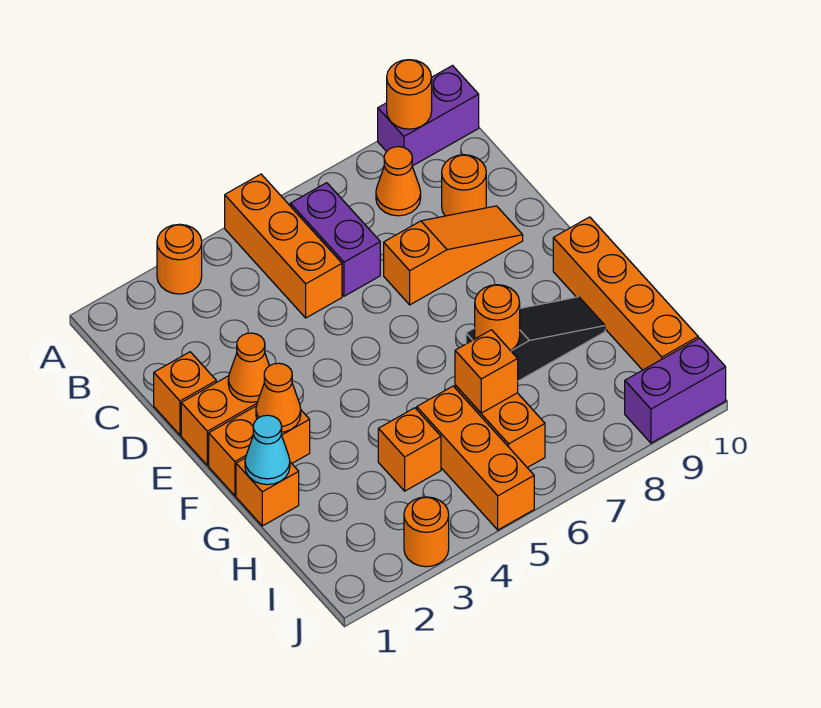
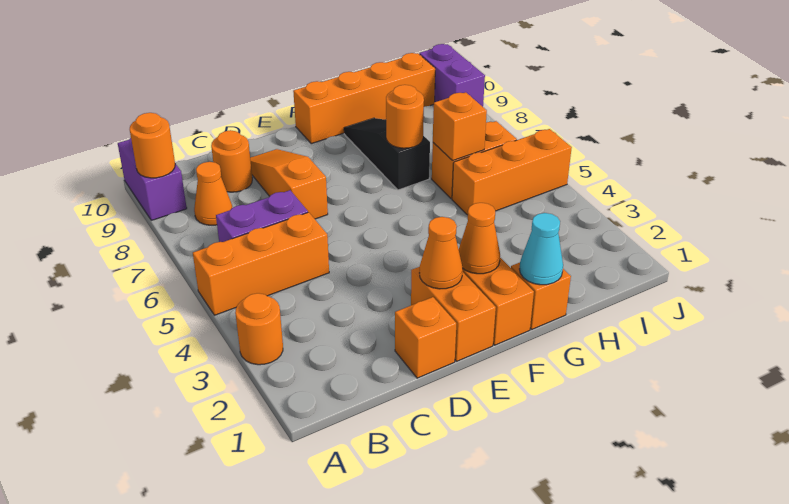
orange brick H4 level 1 -> none
orange round brick J3 level 1 -> none

